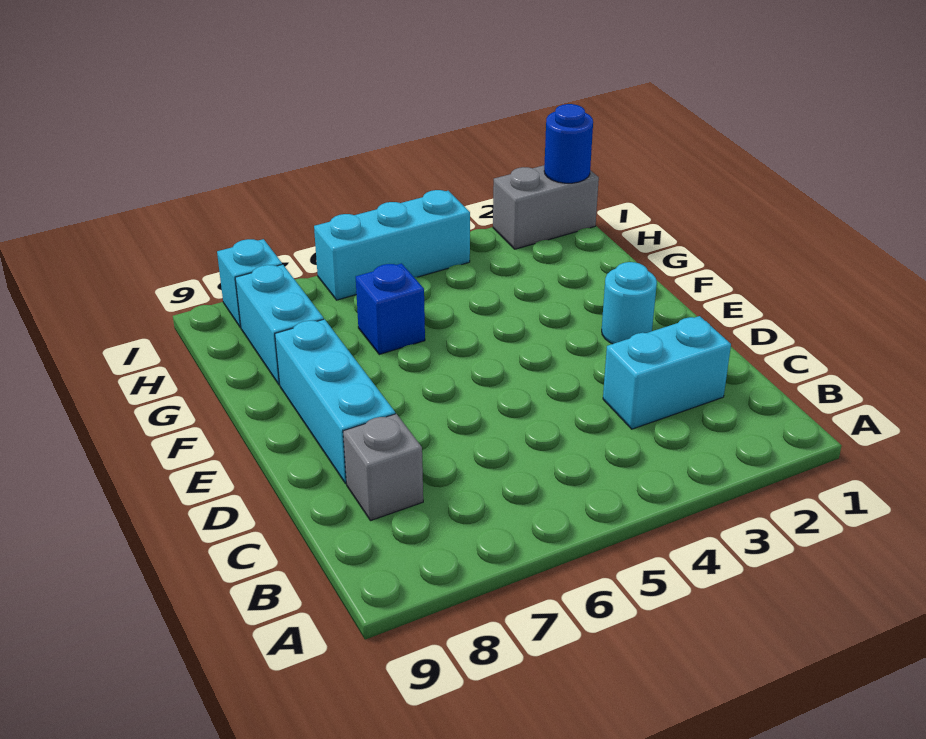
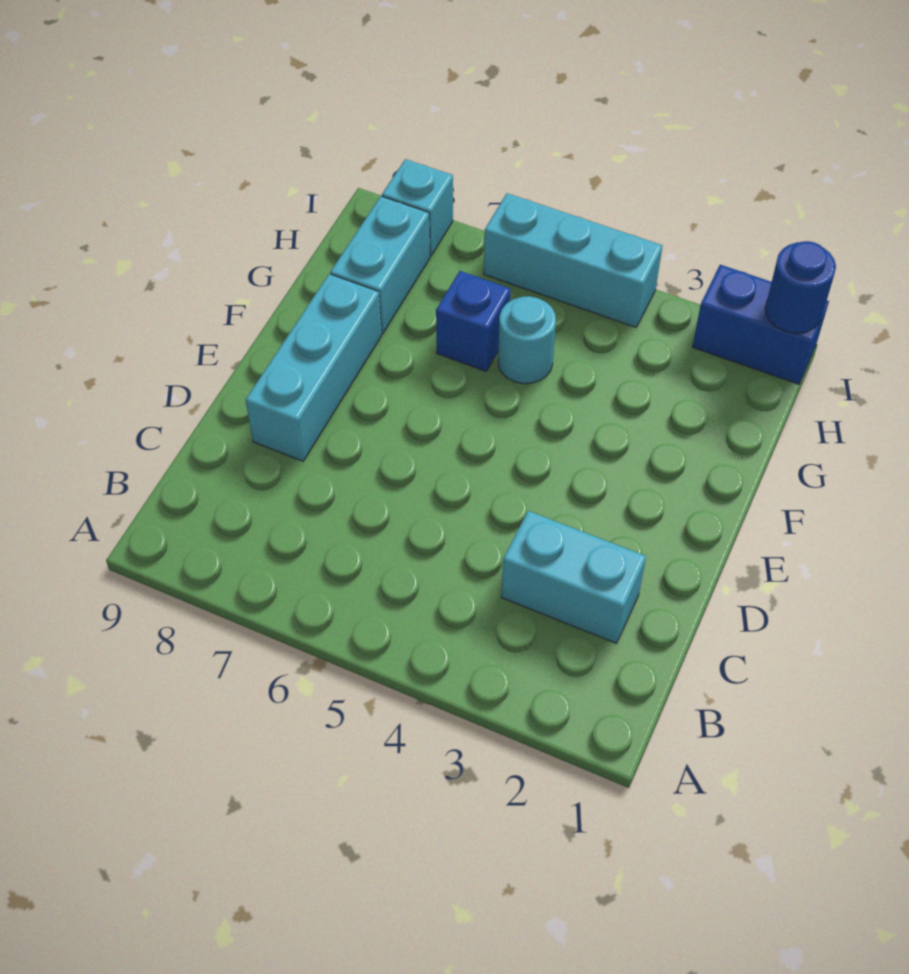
grey brick C8 level 1 -> none
cyan round brick E2 level 1 -> cyan round brick G5 level 1
grey brick I1:I2 level 1 -> blue brick I1:I2 level 1

